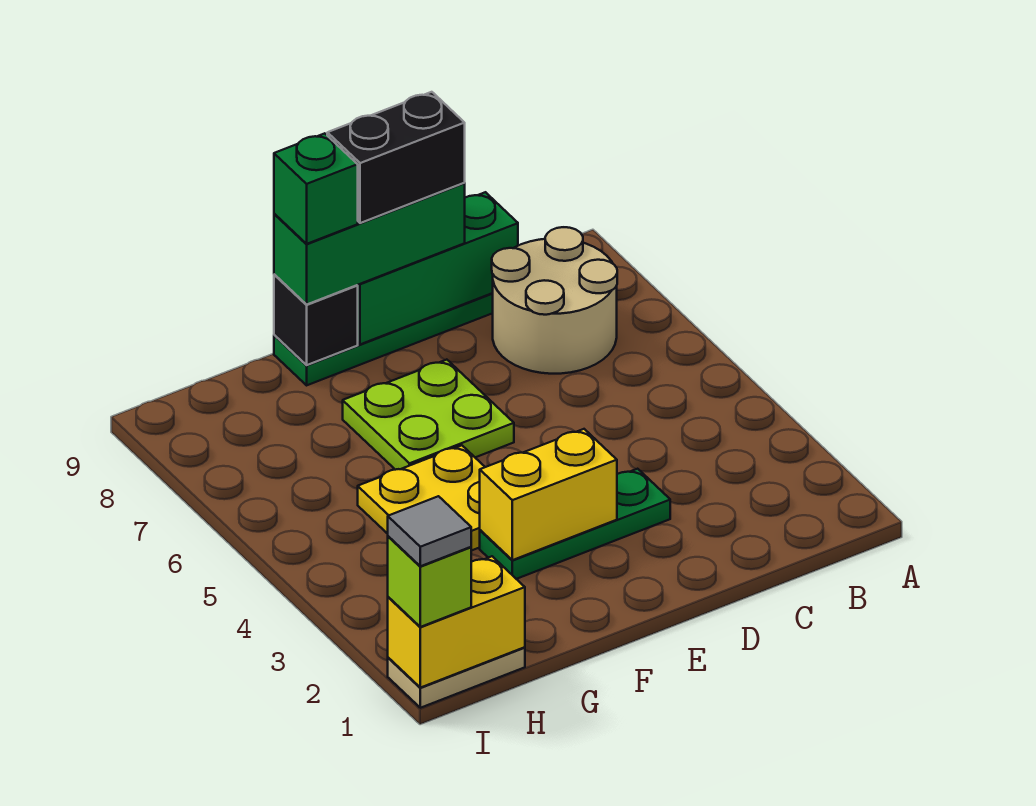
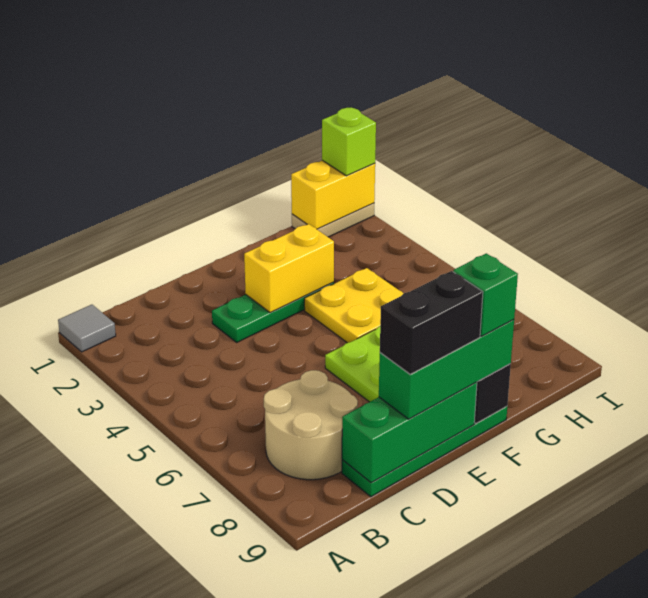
grey tile I1 level 4 -> grey tile A1 level 1

